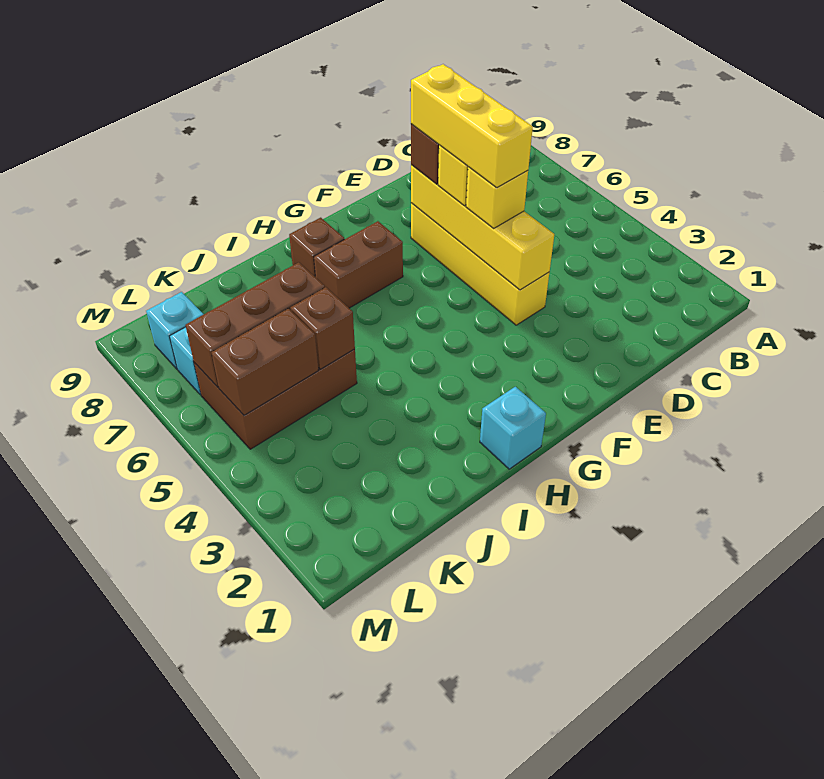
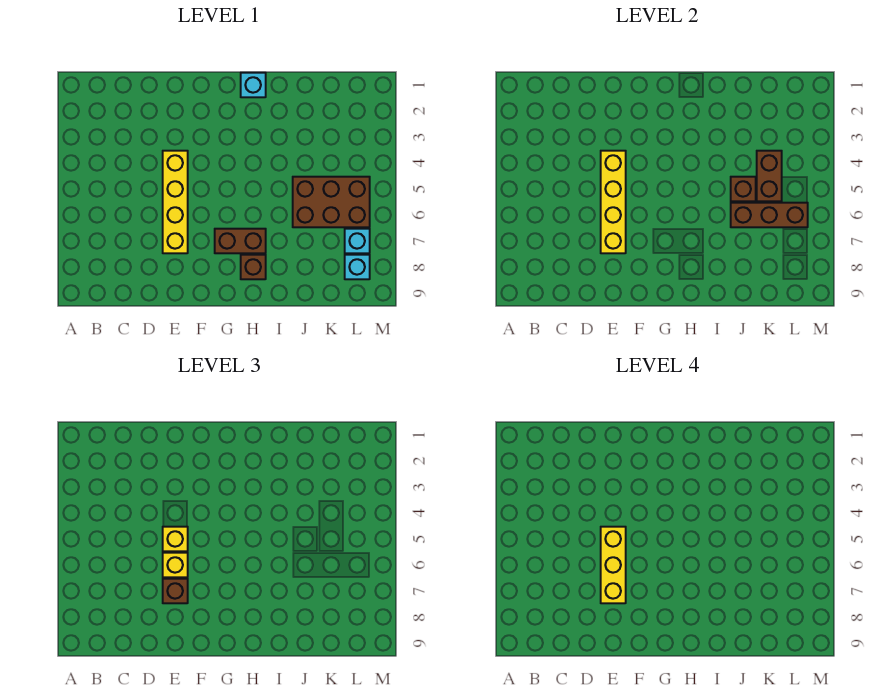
brown brick K5:L5 level 2 -> brown brick K4:K5 level 2

